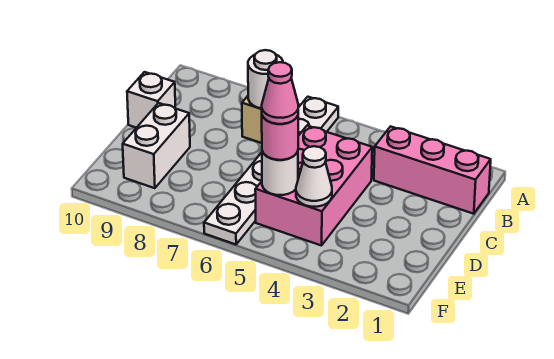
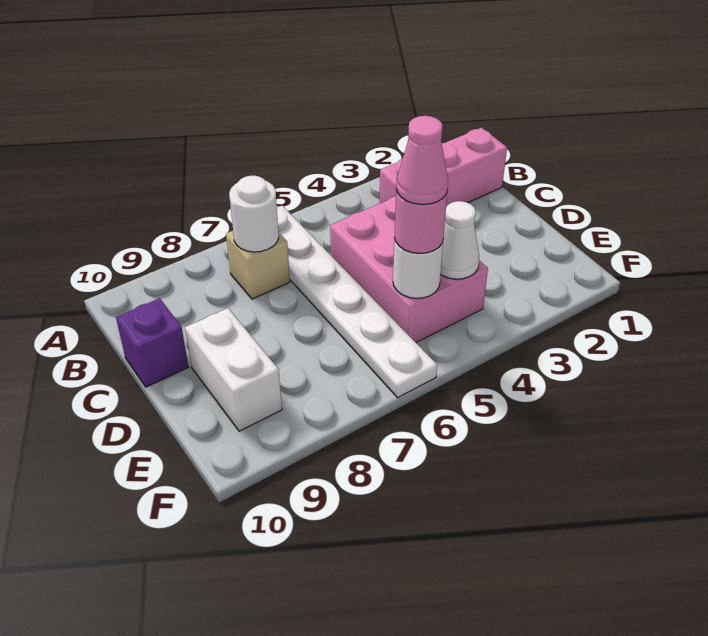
white brick C10 level 1 -> purple brick C10 level 1

